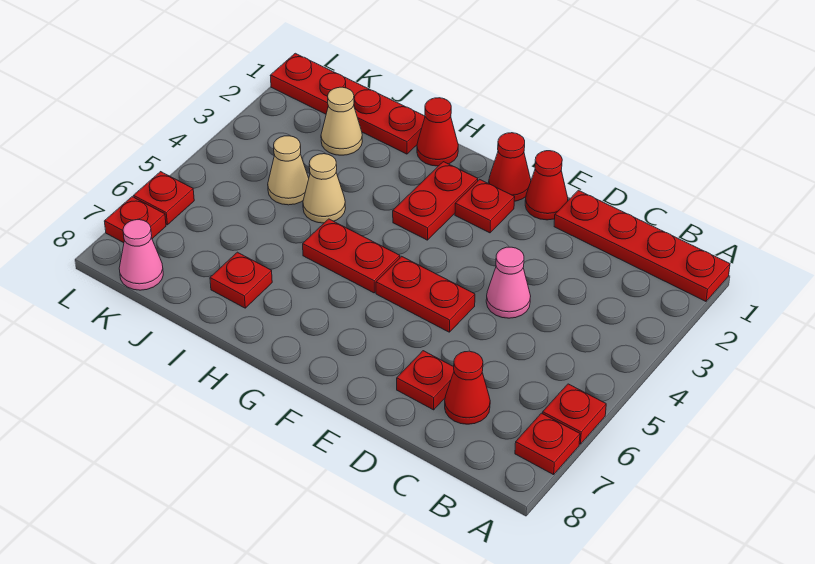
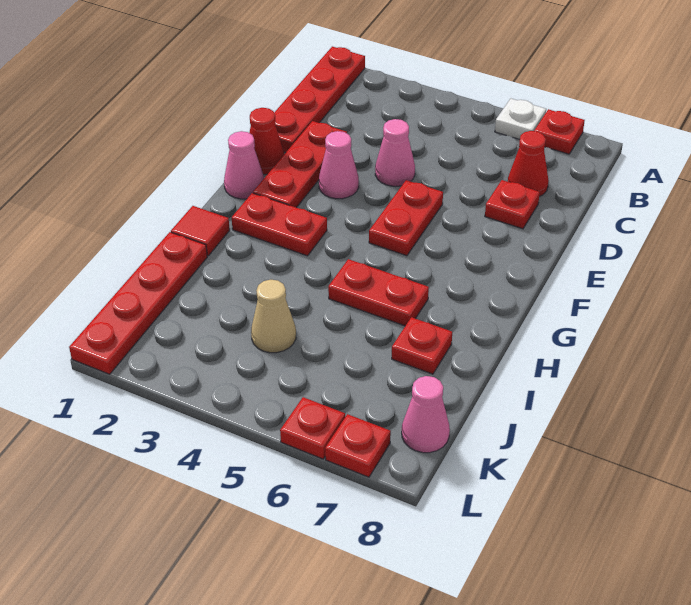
red plate A6 level 1 -> white plate A6 level 1
none -> pink cone E3 level 1
red cone F1 level 1 -> pink cone F1 level 1
red plate F2 level 1 -> red plate D2:F2 level 1
red plate G5:H5 level 1 -> red plate H5:H6 level 1
red cone H1 level 1 -> red tile H1 level 1
tan cone I4 level 1 -> none
tan cone J2 level 1 -> none

